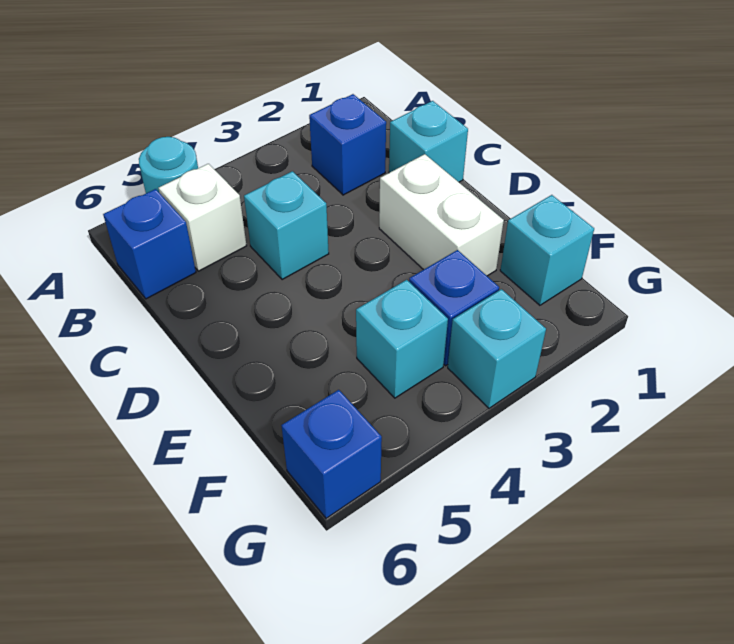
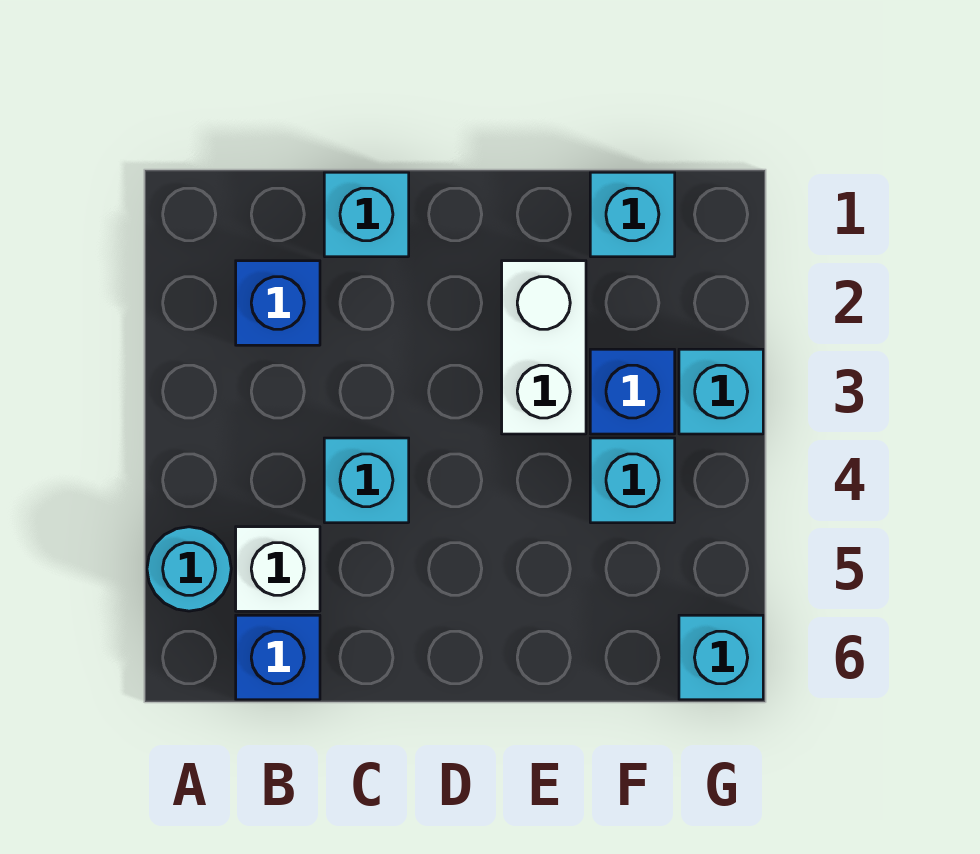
white brick D2:E2 level 1 -> white brick E2:E3 level 1
blue brick G6 level 1 -> cyan brick G6 level 1

